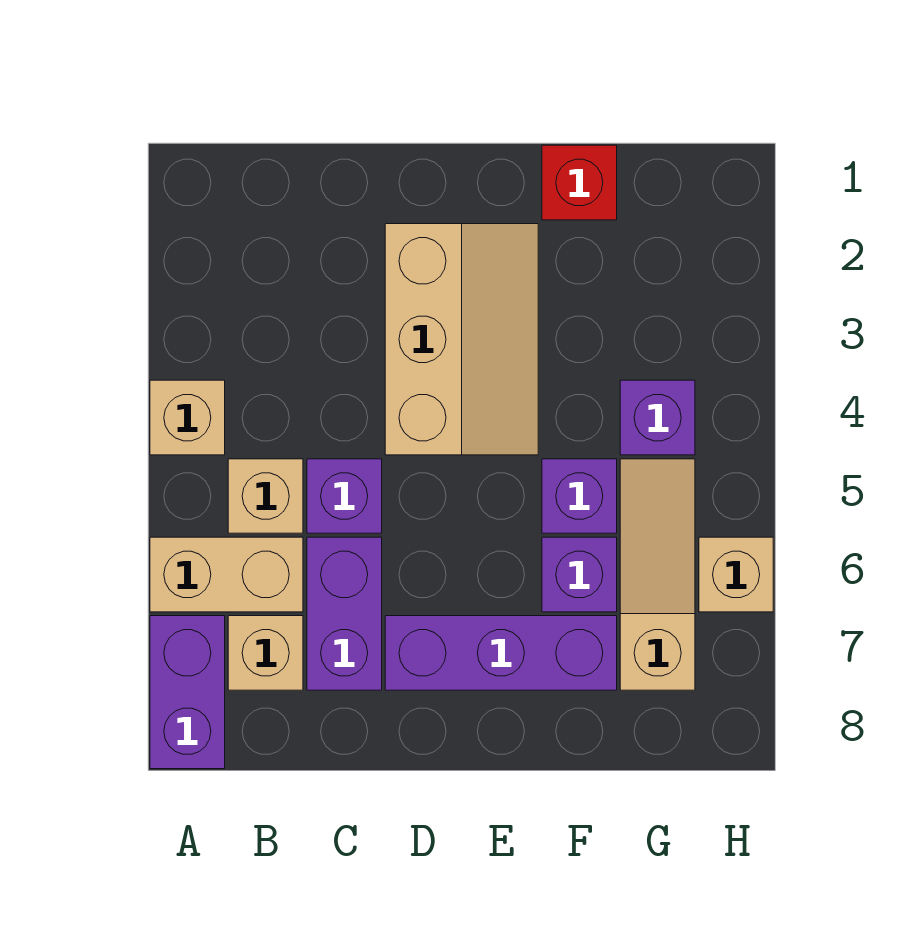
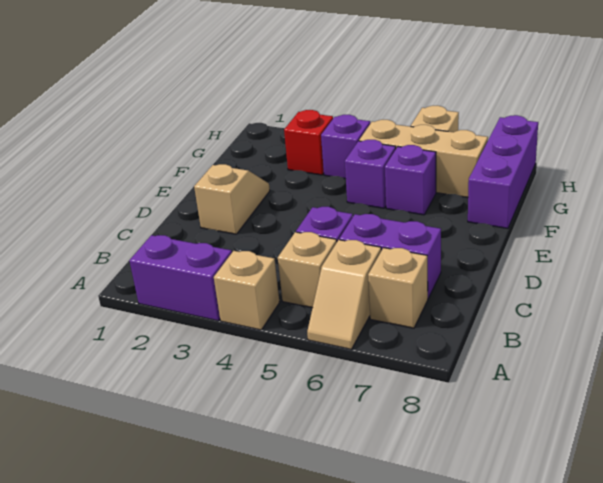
tan brick A6:B6 level 1 -> tan slope A6:B6 level 1 top B
purple brick A7:A8 level 1 -> purple brick A2:A3 level 1
tan slope D2:E4 level 1 top D -> tan slope D2:E2 level 1 top D
purple brick D7:F7 level 1 -> purple brick F8:H8 level 1
red brick F1 level 1 -> red brick G3 level 1
tan slope G5:G7 level 1 top 7 -> tan brick G5:G7 level 1

